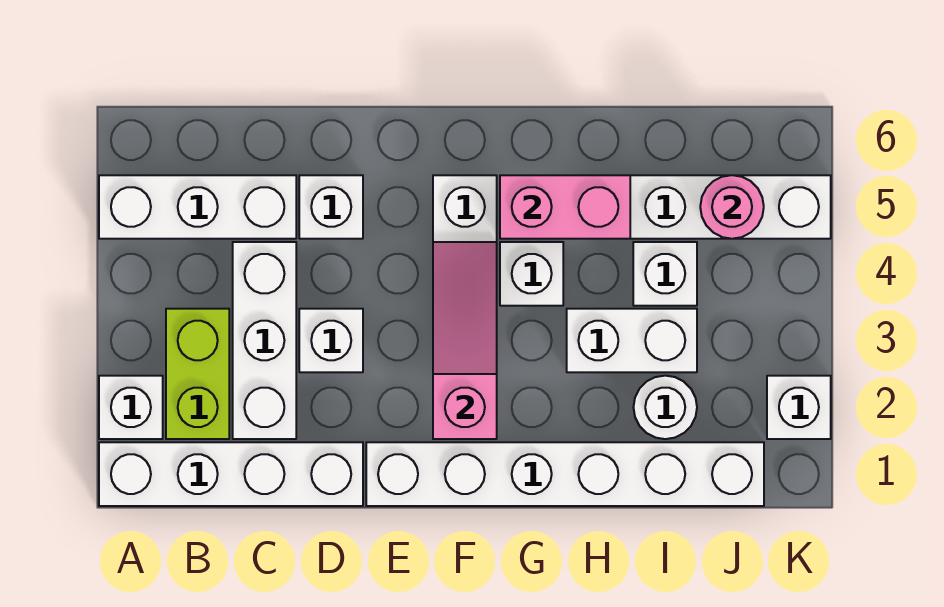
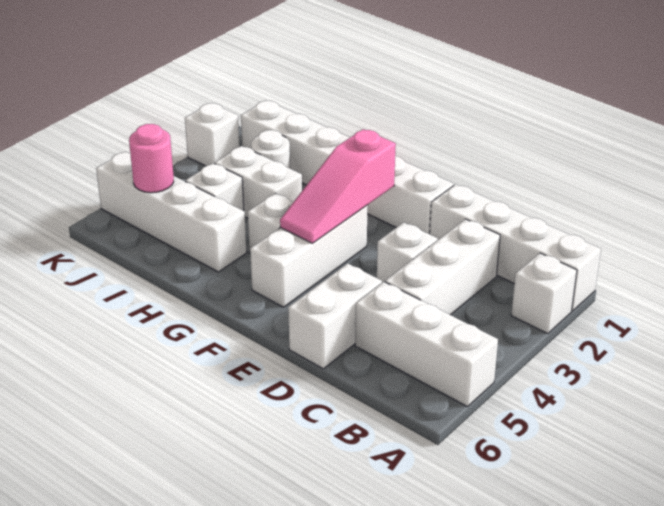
lime brick B2:B3 level 1 -> none
white brick D5 level 1 -> white brick D5:D6 level 1
pink brick G5:H5 level 2 -> none

